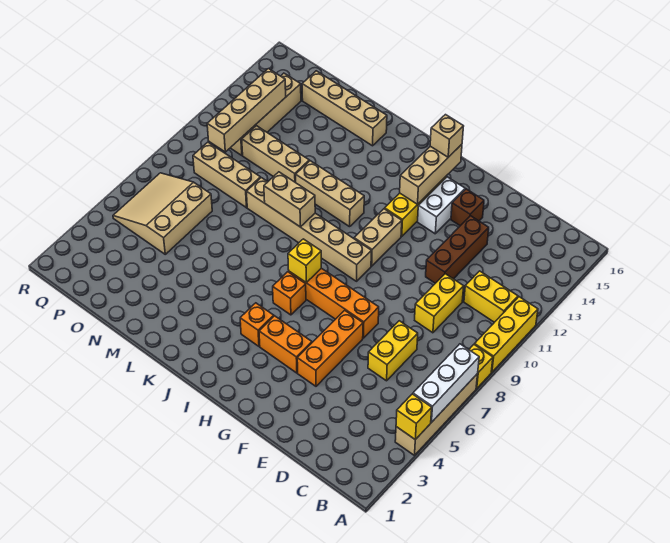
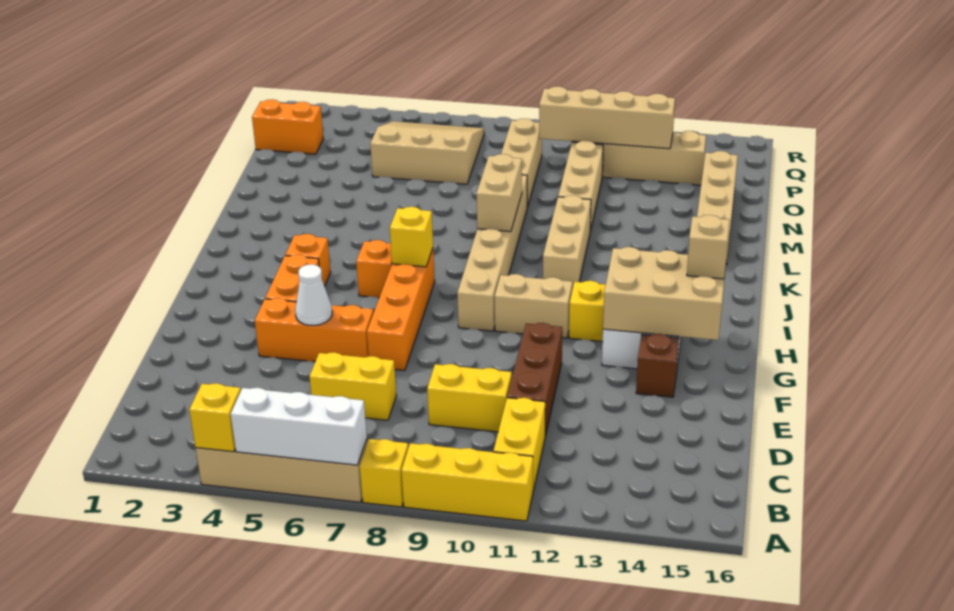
brown brick E11:E13 level 1 -> brown brick D11:F11 level 1
none -> white cone F5 level 2
tan brick H13:H15 level 2 -> tan brick G13:H15 level 2
none -> orange brick P1:P2 level 1

